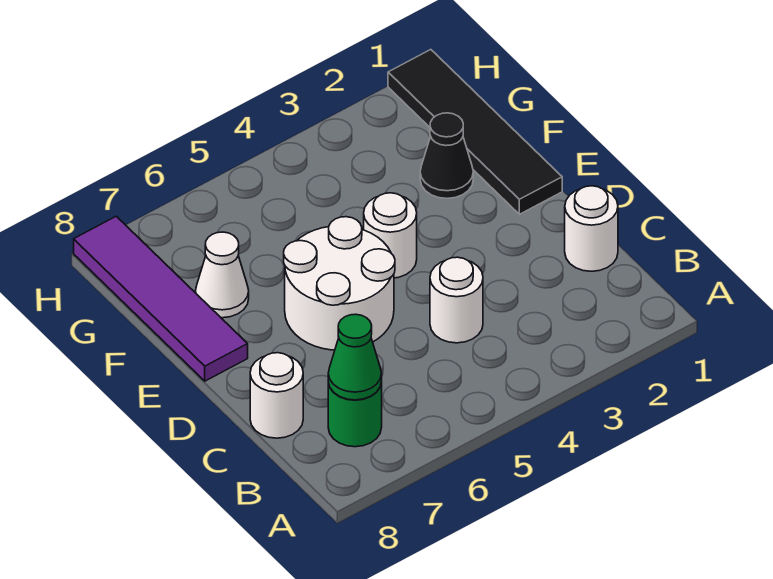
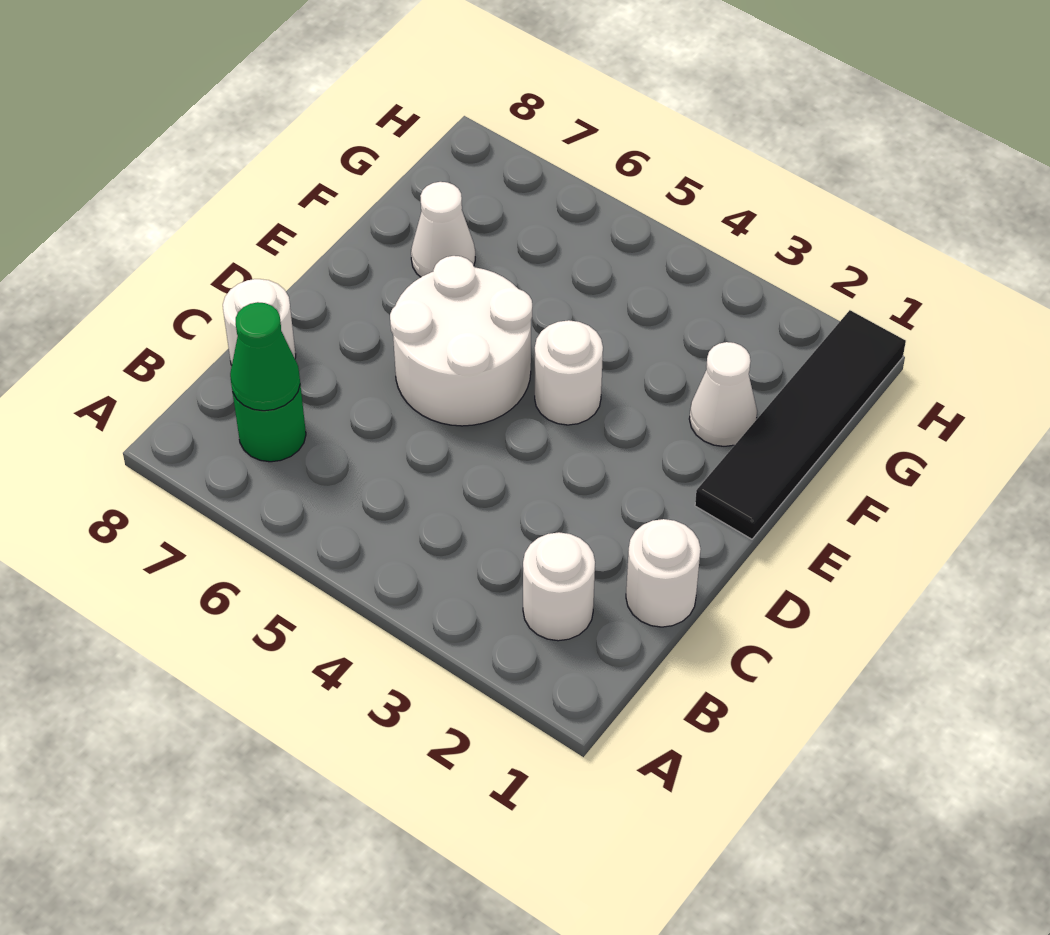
white round brick C4 level 1 -> white round brick B2 level 1
purple tile E8:H8 level 1 -> none
black cone F2 level 1 -> white cone F2 level 1

